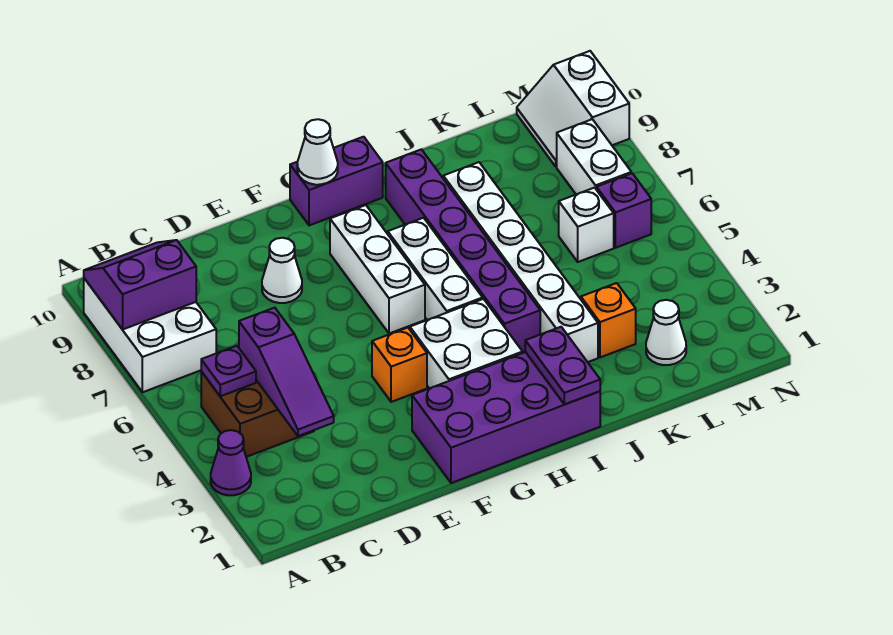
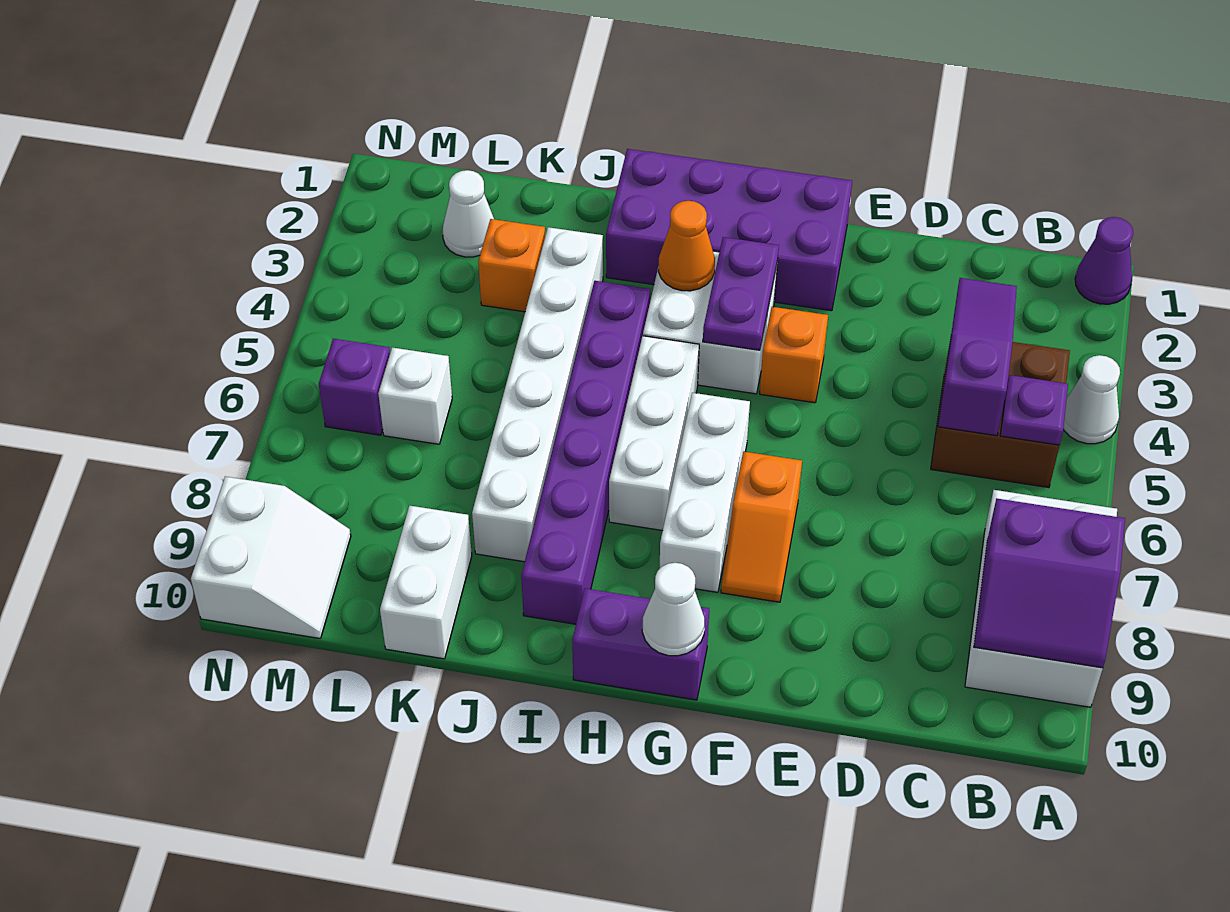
purple cone A3 level 1 -> purple cone A1 level 1
white cone E8 level 1 -> white cone A4 level 1
none -> orange slope F7:F8 level 1 top 7
none -> orange cone H3 level 2
purple plate I1:I2 level 2 -> purple plate G3:G4 level 2
white brick M7:M8 level 1 -> white brick K9:K10 level 1

